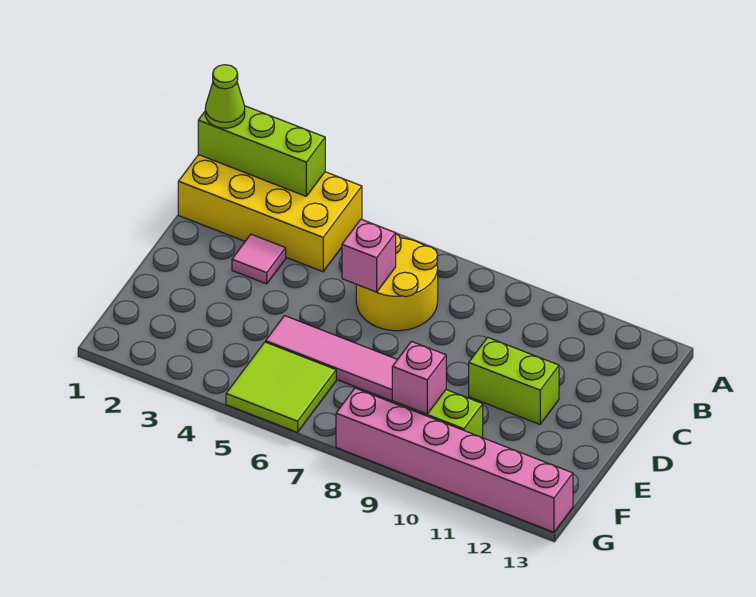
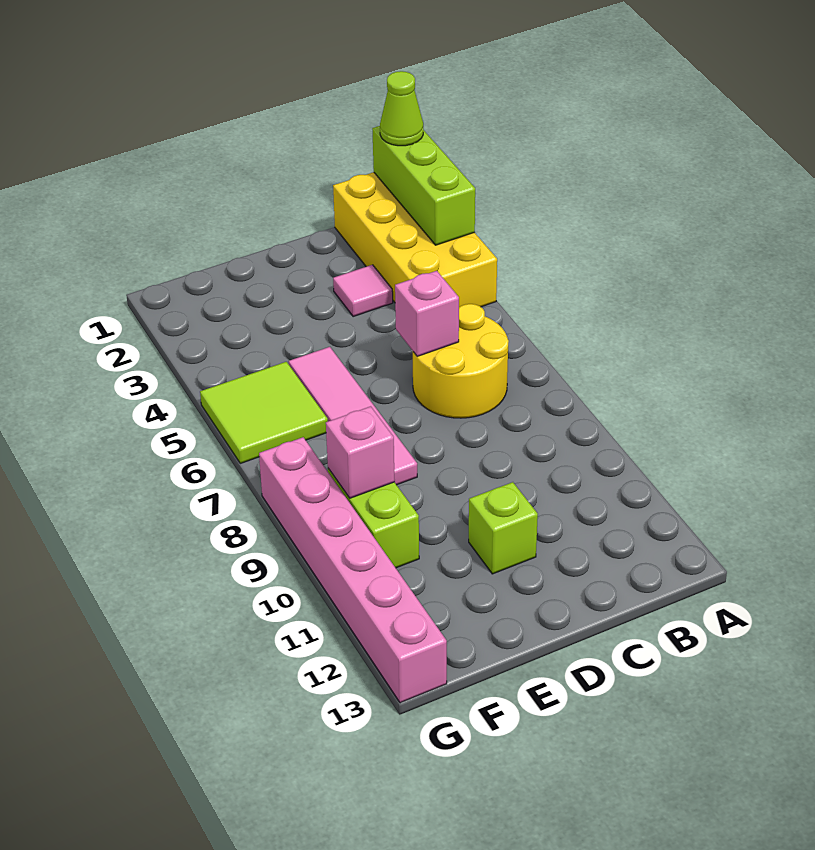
lime brick D10:D11 level 1 -> lime brick D11 level 1

